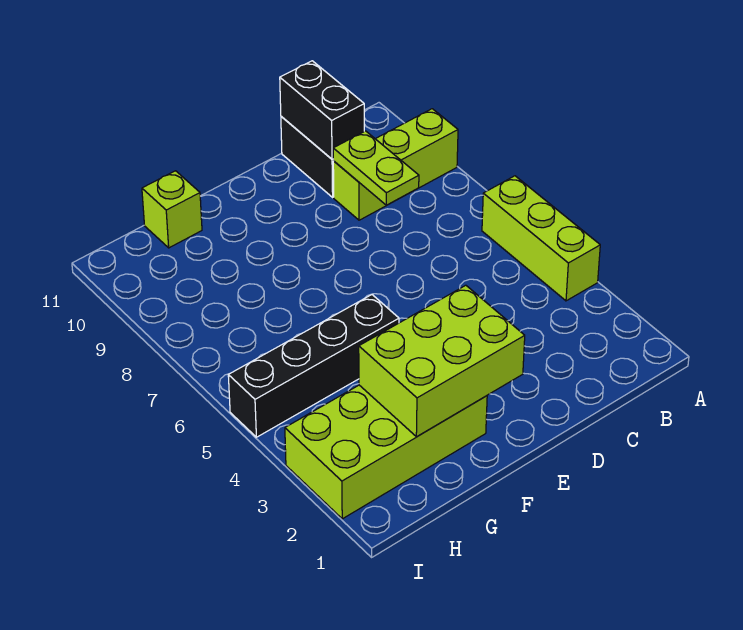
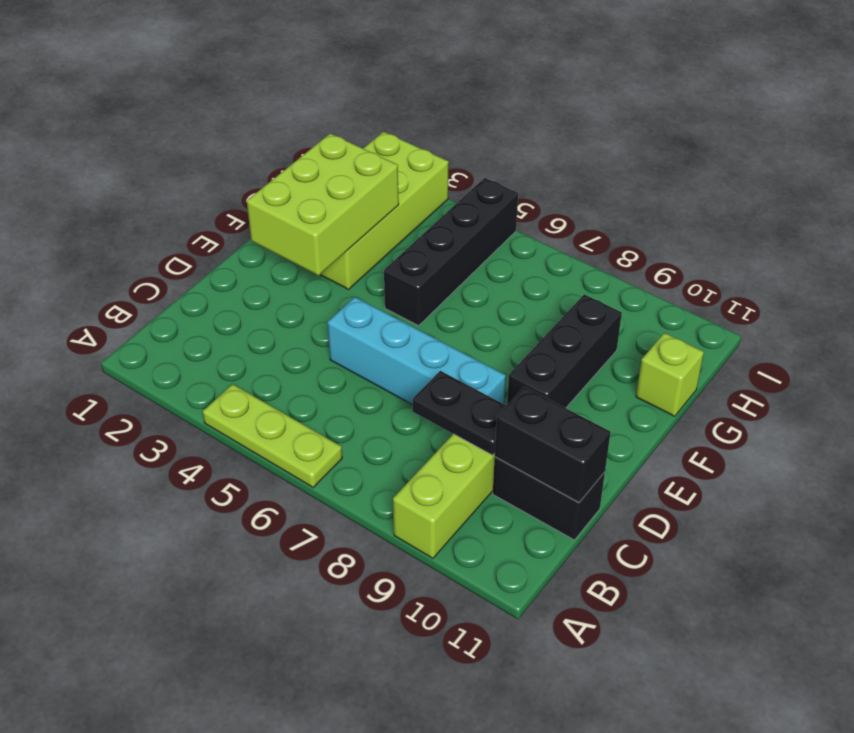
lime brick A4:A6 level 1 -> lime plate A4:A6 level 1
lime plate C8:C9 level 2 -> black plate C8:C9 level 2
none -> cyan brick D5:D8 level 1
none -> black brick E9:G9 level 1

